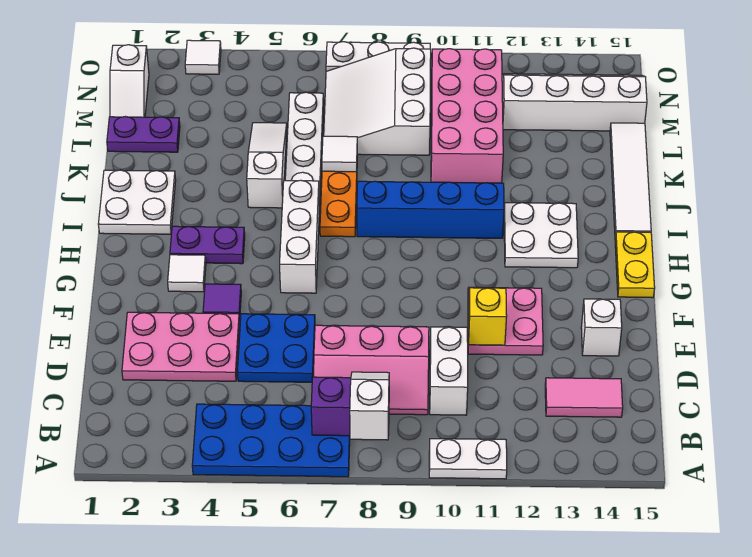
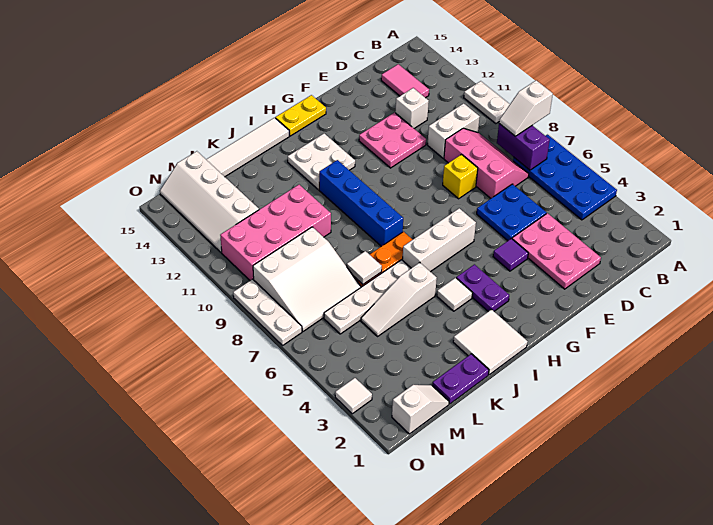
yellow brick E11 level 2 -> yellow brick E8 level 1
white brick E14 level 1 -> white brick D12 level 1
white tile G3 level 1 -> white tile I4 level 1
white plate I1:J2 level 1 -> white tile I1:J2 level 1
purple plate L1:L2 level 1 -> purple plate K1:L1 level 1

